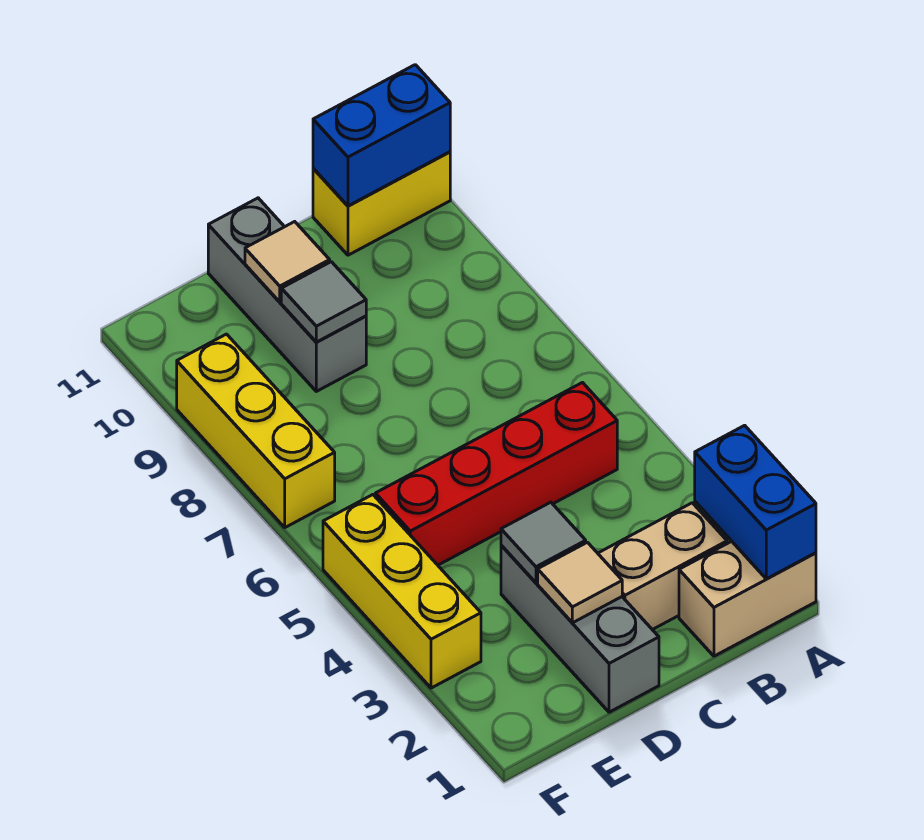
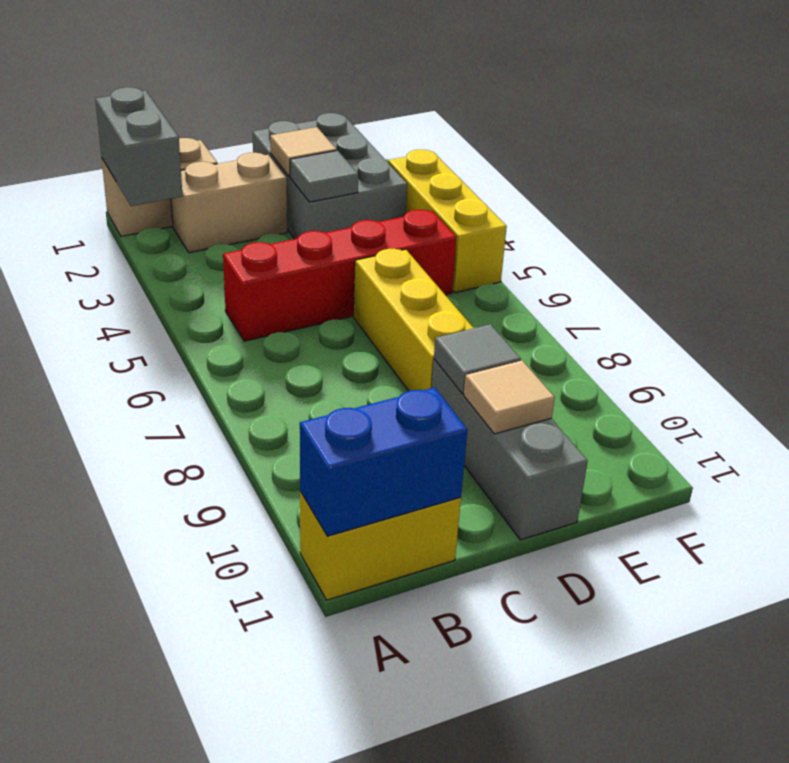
blue brick A1:A2 level 2 -> grey brick A1:A2 level 2
grey brick D1:D3 level 1 -> grey brick D1:E3 level 1
yellow brick F7:F9 level 1 -> yellow brick D6:D8 level 1

